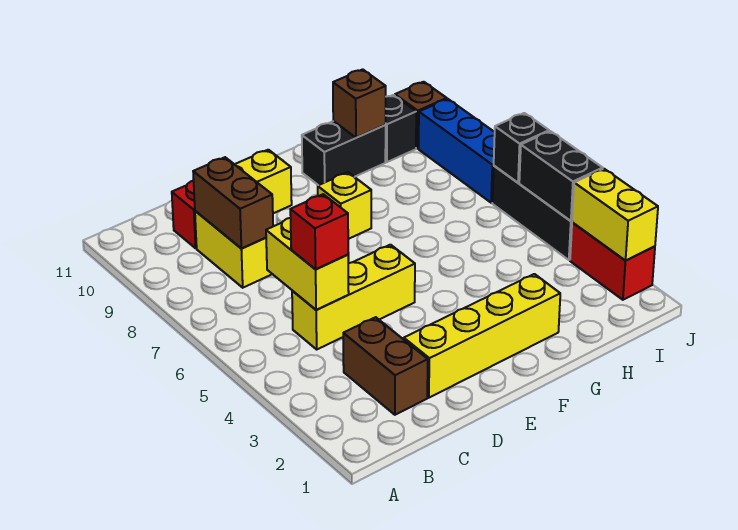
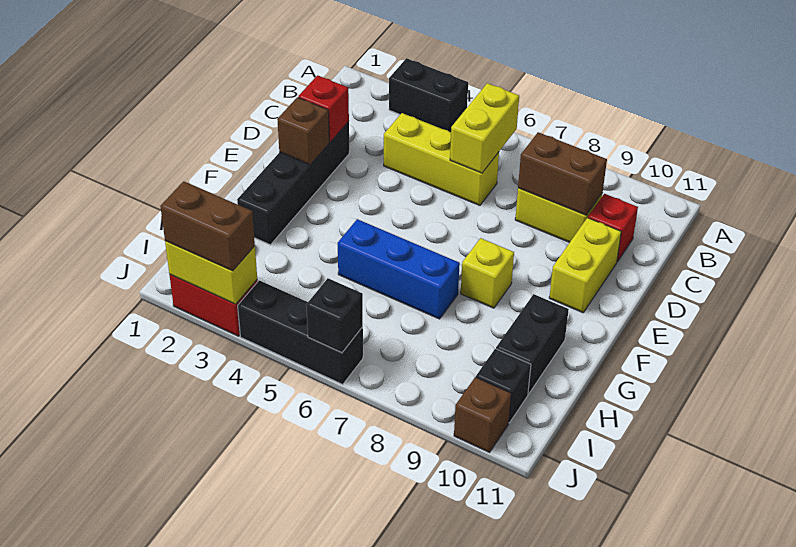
brown brick C2:C3 level 1 -> brown brick J2:J3 level 3
yellow brick C5:E5 level 1 -> yellow brick C4:C6 level 1
yellow brick C5:C6 level 2 -> yellow brick B6:C6 level 2
red brick C5 level 3 -> red brick D2 level 2
yellow brick D2:G2 level 1 -> black brick D2:G2 level 1
brown brick H10 level 2 -> brown brick E2 level 2
black brick J4:J5 level 2 -> black brick A3:A4 level 1
blue brick J7:J9 level 1 -> blue brick G5:G7 level 1

